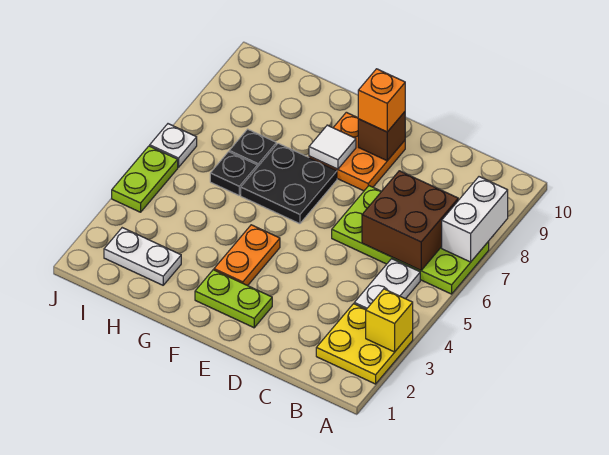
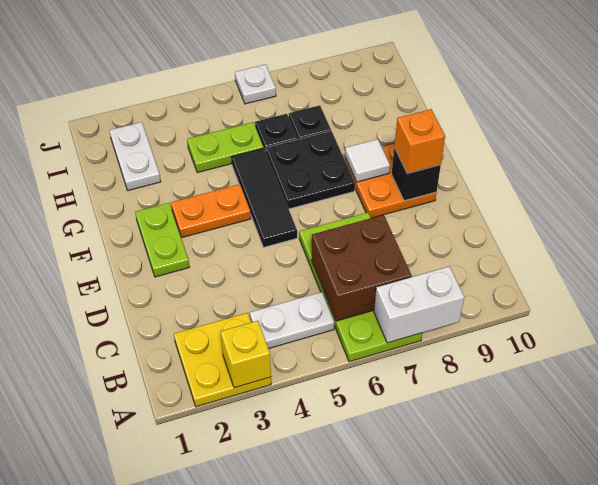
none -> black tile E5:G5 level 1
brown brick E9 level 2 -> black brick E9 level 2
lime plate J4:J5 level 1 -> lime plate H4:H5 level 1

